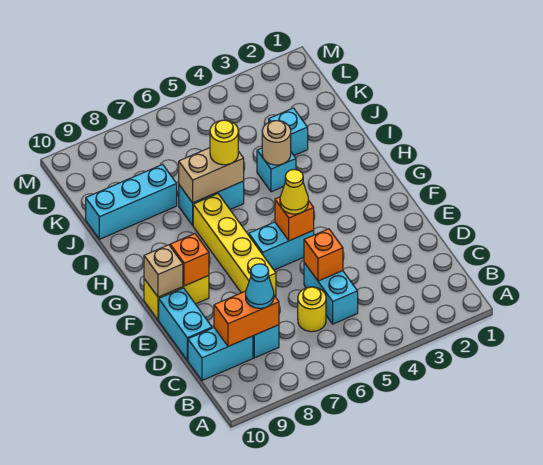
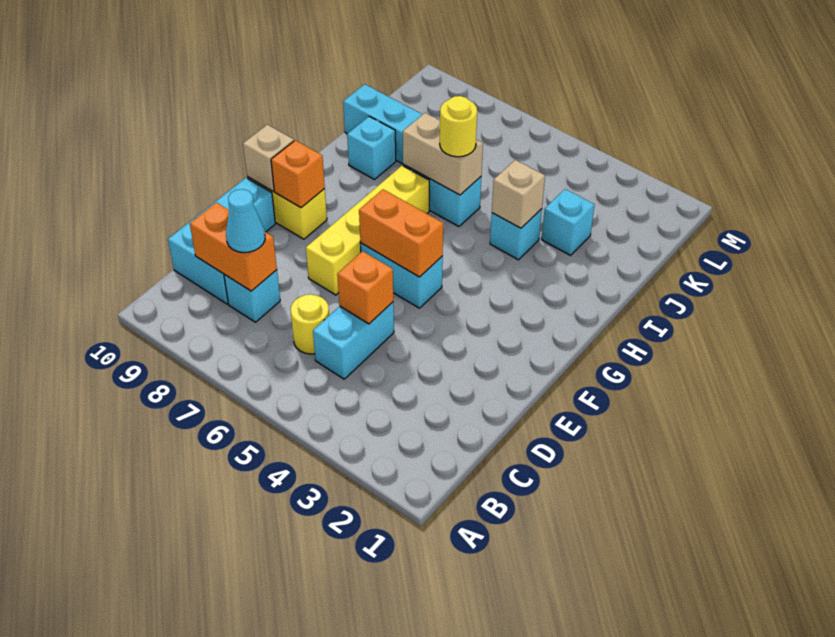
orange brick F5 level 2 -> orange brick F5:F6 level 2
yellow cone F5 level 3 -> none
tan round brick I4 level 2 -> tan brick I4 level 2
none -> cyan brick I9 level 1

